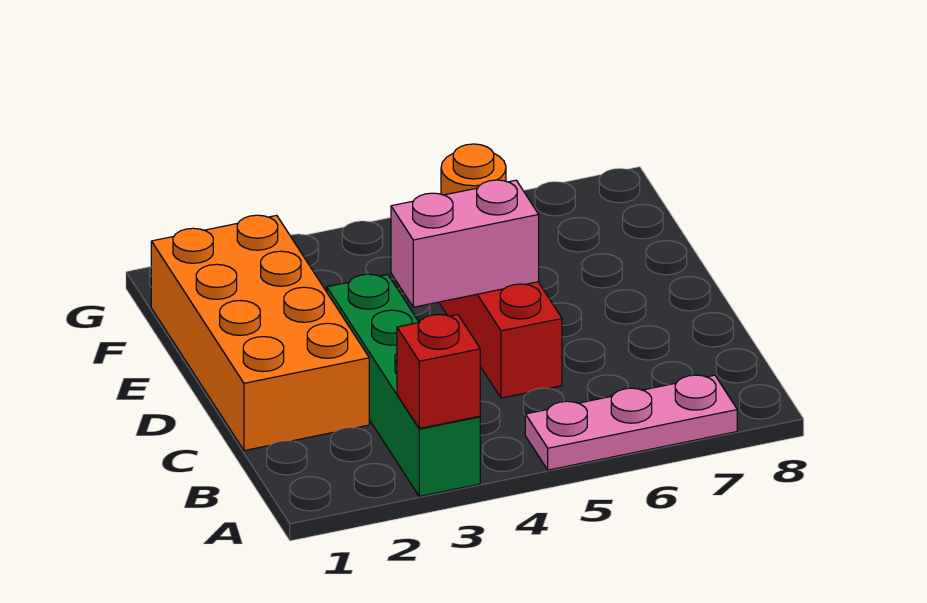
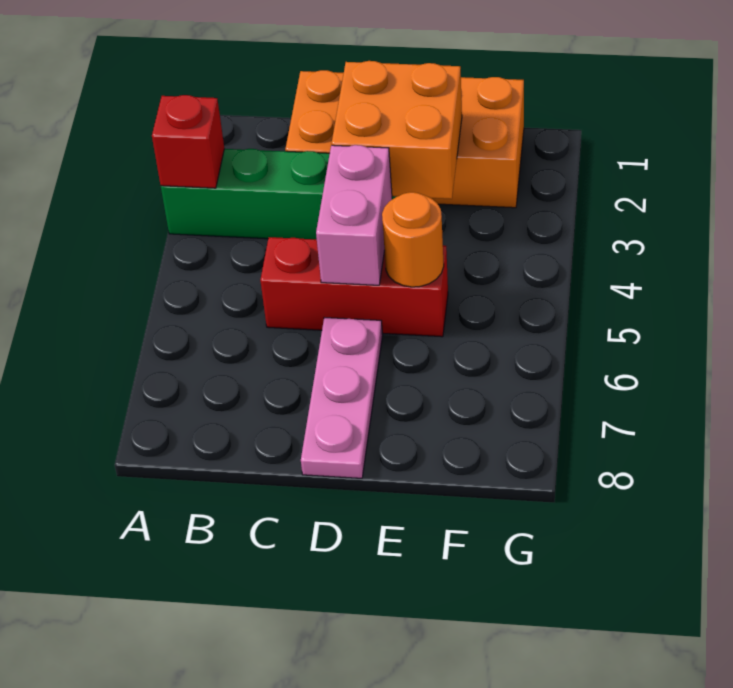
pink plate A5:A7 level 1 -> pink plate D6:D8 level 1
none -> orange brick D2:E3 level 2

